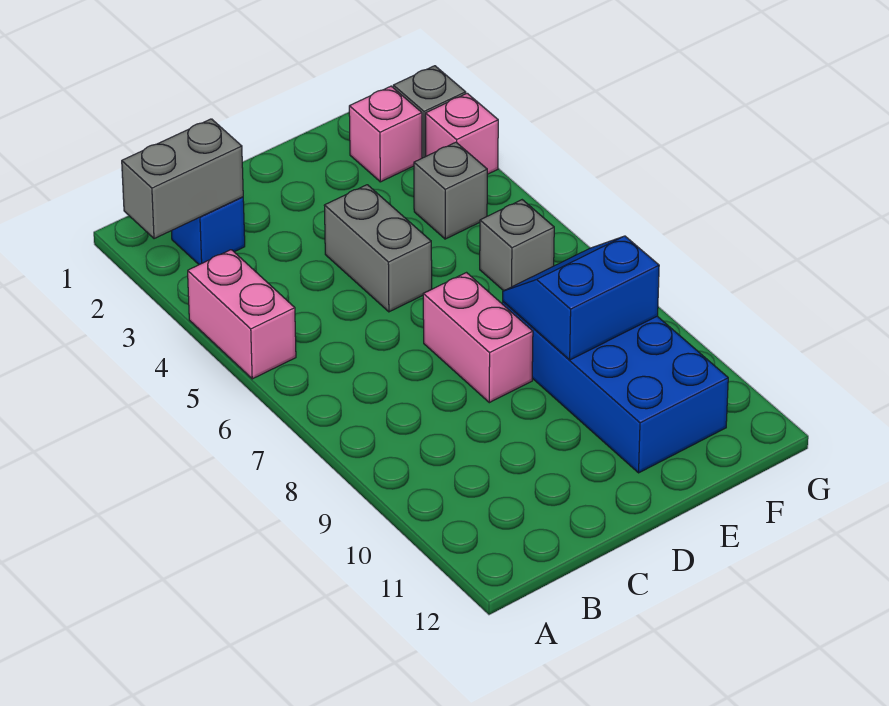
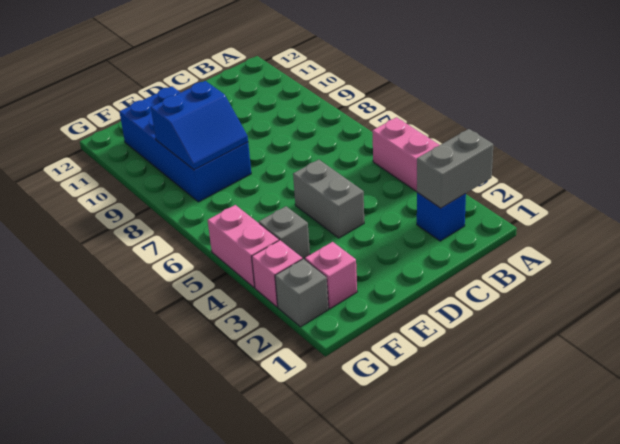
pink brick D7:D8 level 1 -> pink brick G4:G5 level 1
grey brick F6 level 1 -> none

